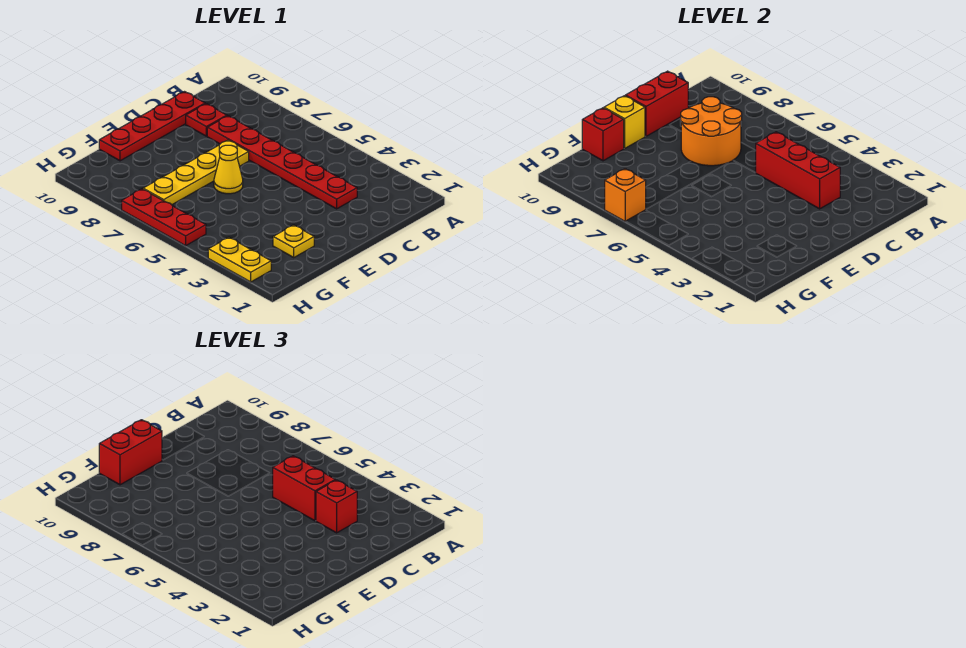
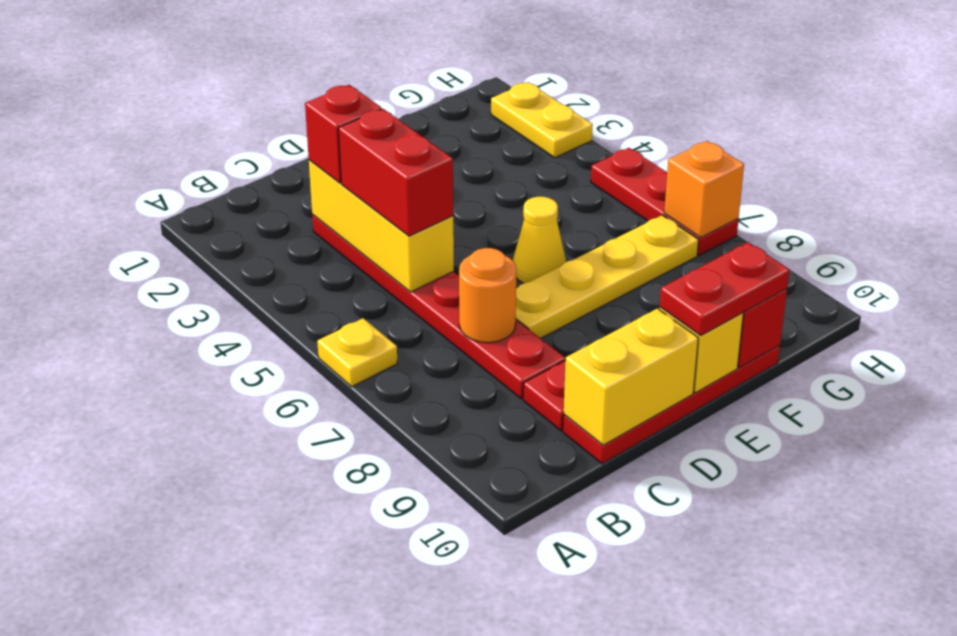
red brick C3:C5 level 2 -> yellow brick C3:C5 level 2
orange round brick C7:D8 level 2 -> orange round brick C7 level 2
red brick C10:D10 level 2 -> yellow brick C10:D10 level 2
red brick E10:F10 level 3 -> red plate E10:F10 level 3
yellow plate F2 level 1 -> yellow plate A6 level 1

